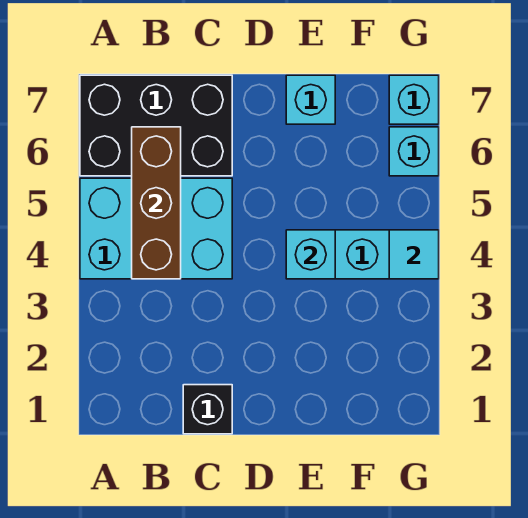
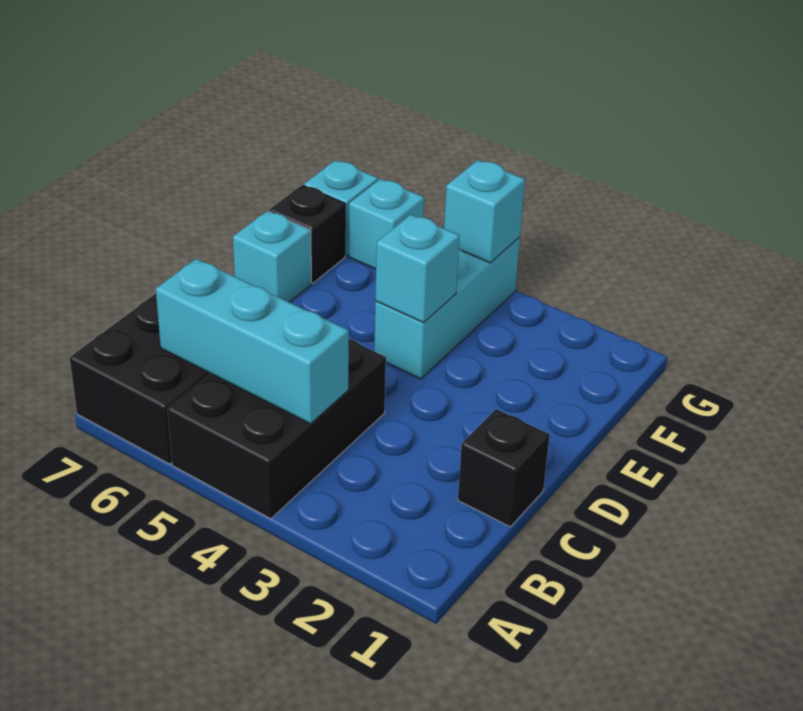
cyan brick A4:C5 level 1 -> black brick A4:C5 level 1
brown brick B4:B6 level 2 -> cyan brick B4:B6 level 2
none -> black brick F7 level 1
cyan tile G4 level 2 -> cyan brick G4 level 2

